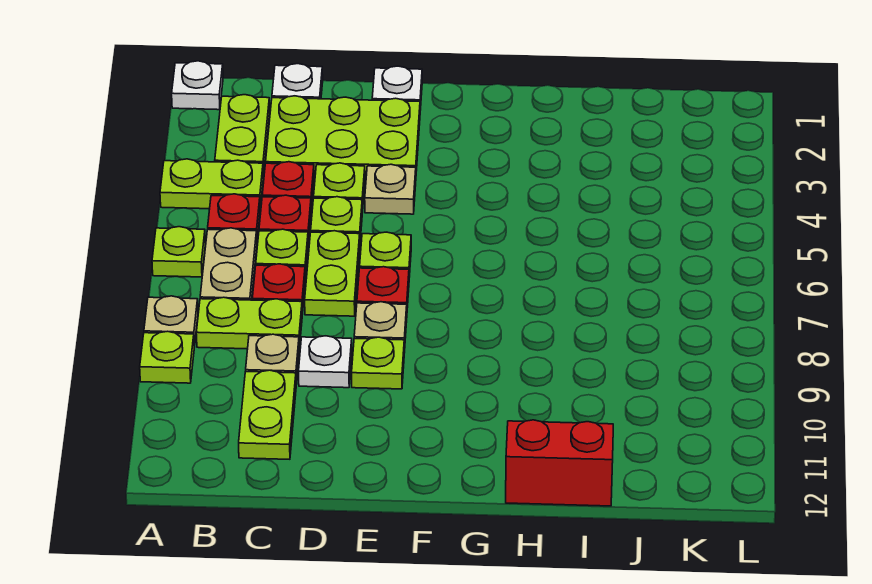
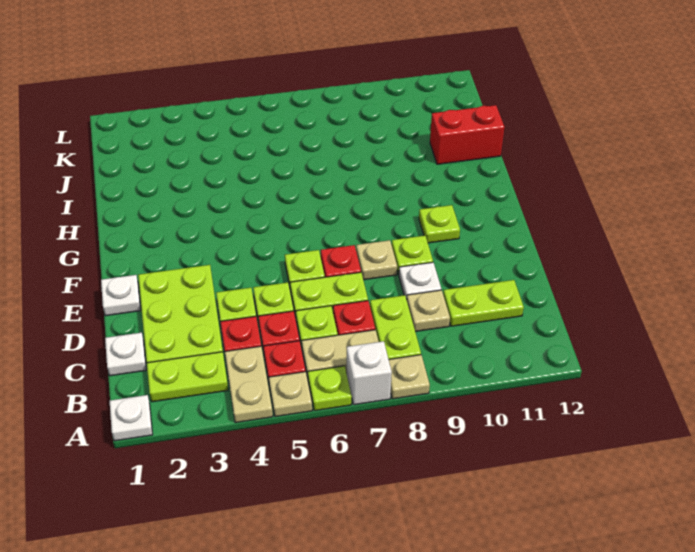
lime plate A4:B4 level 1 -> tan plate A4:B4 level 1
none -> white brick A7 level 1
lime plate A9 level 1 -> lime plate F10 level 1
tan plate E4 level 1 -> tan plate A5 level 1
red brick H12:I12 level 1 -> red brick I11:I12 level 1

